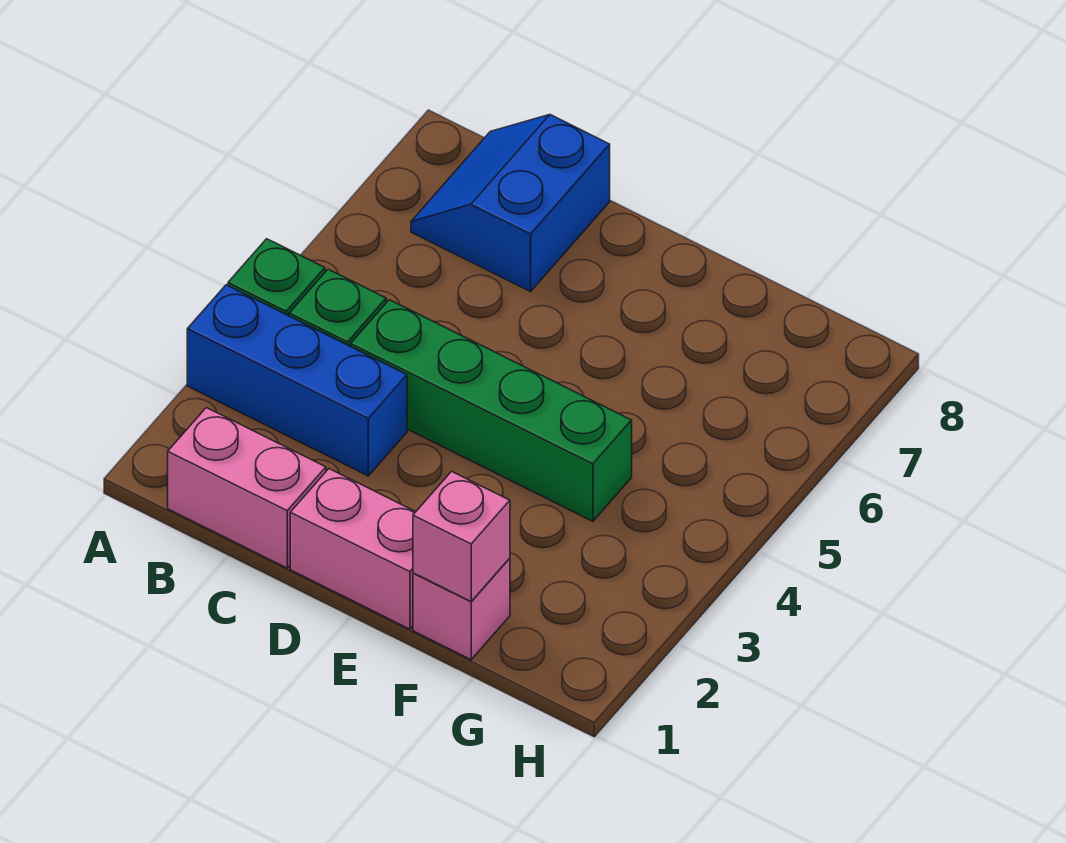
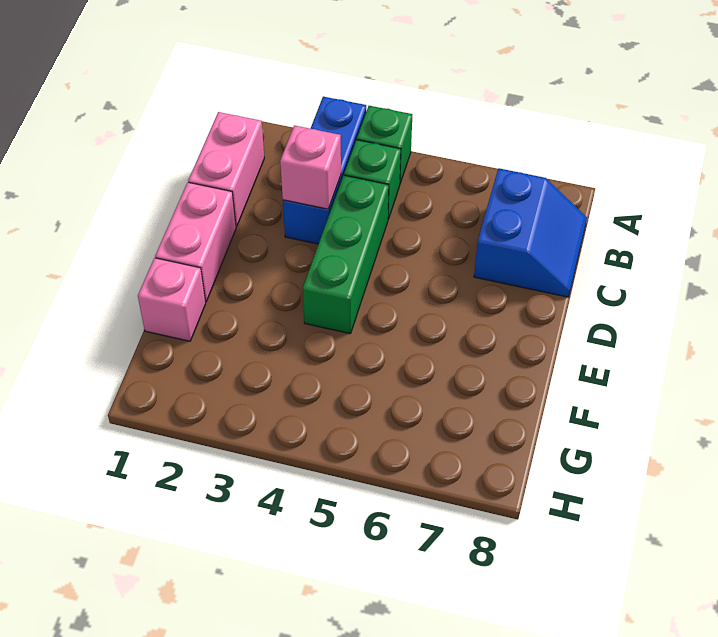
blue slope B7:C8 level 1 top C -> blue slope B7:C8 level 1 top 7
green brick C4:F4 level 1 -> green brick C4:E4 level 1
pink brick F1 level 2 -> pink brick C3 level 2

